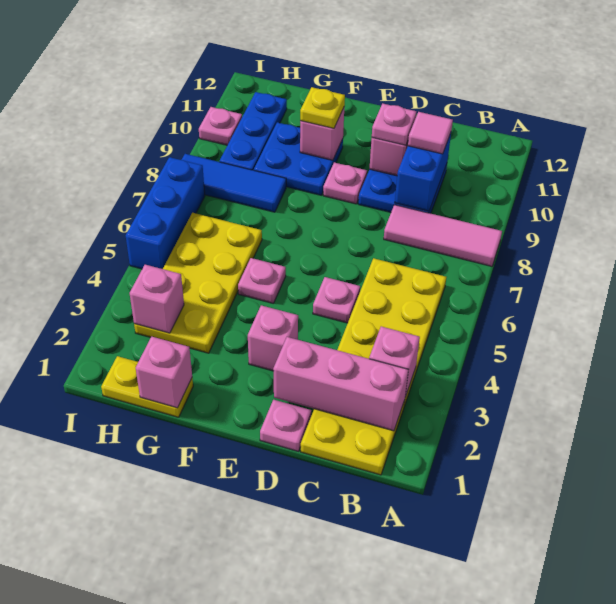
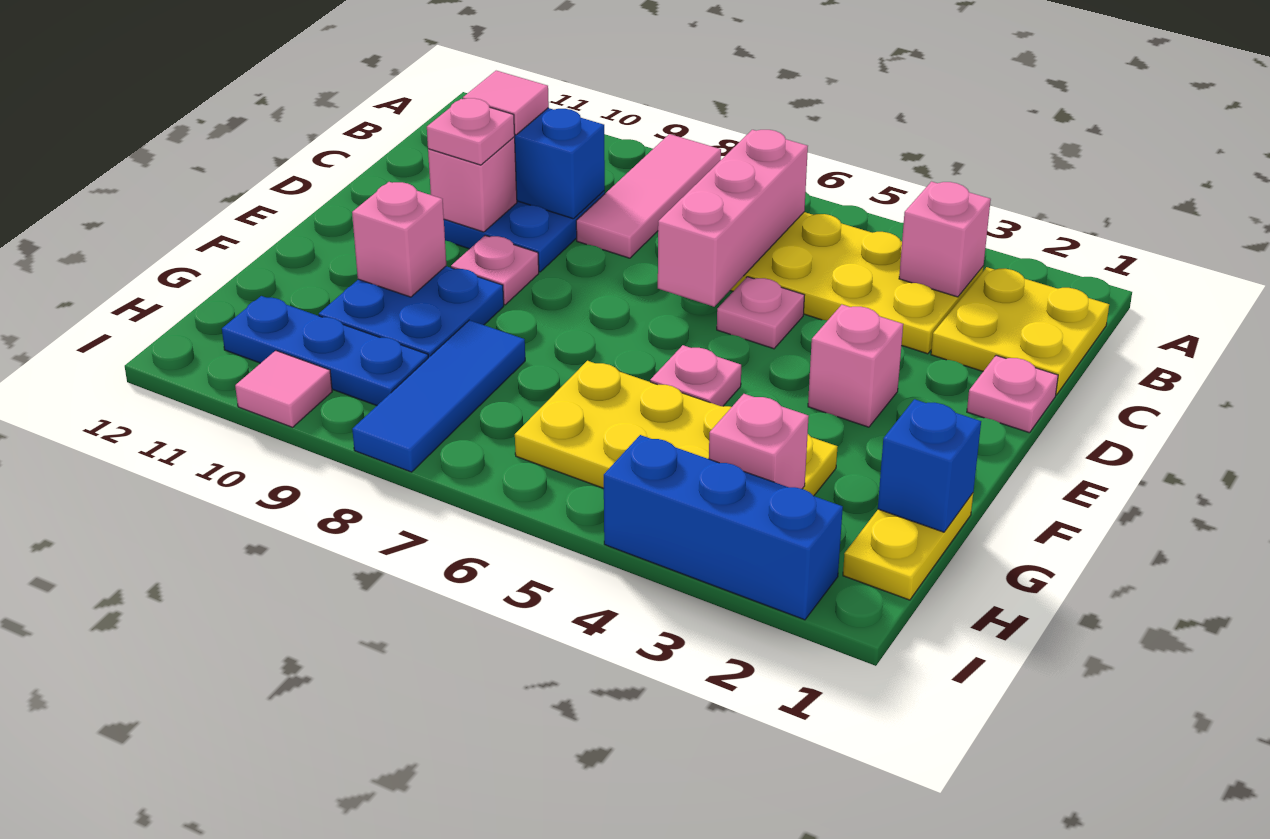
pink brick B2:D2 level 2 -> pink brick B6:D6 level 2
yellow plate F10 level 3 -> none
pink brick G1 level 2 -> blue brick G1 level 2
blue brick I5:I7 level 1 -> blue brick I2:I4 level 1
pink plate I10 level 1 -> pink tile I10 level 1

